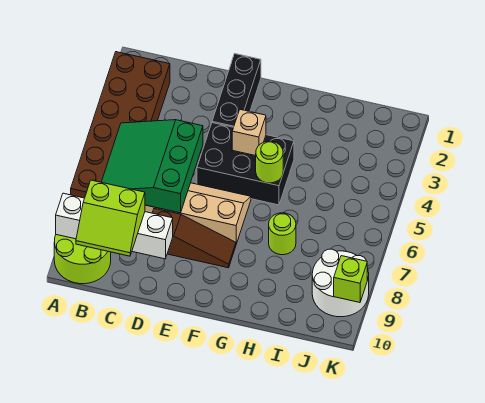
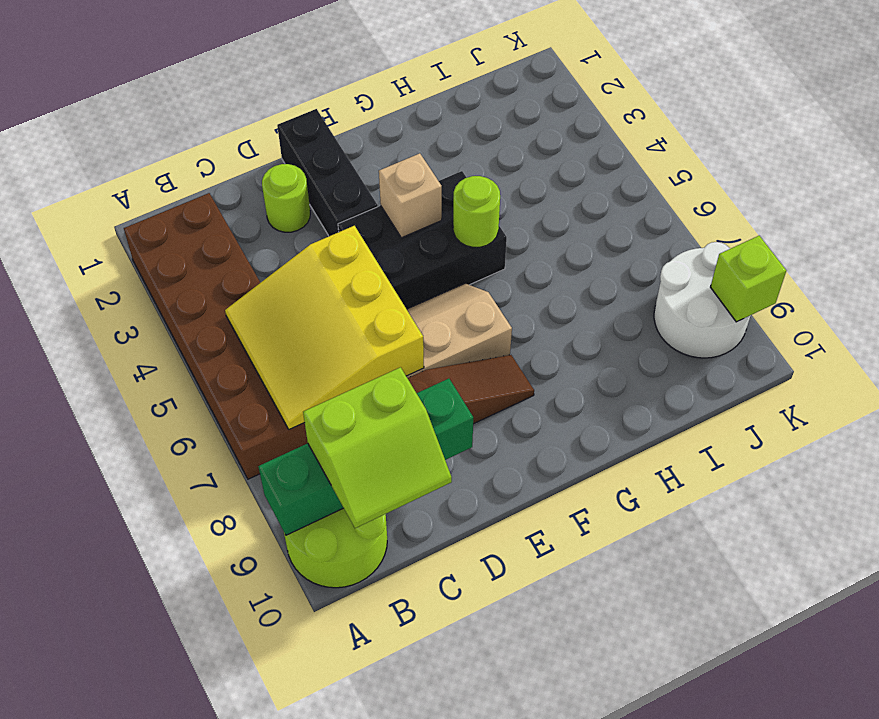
white brick A9:D9 level 2 -> green brick A9:D9 level 2
green slope B5:D7 level 2 top D -> yellow slope B5:D7 level 2 top D
lime round brick H7 level 1 -> lime round brick D2 level 1

